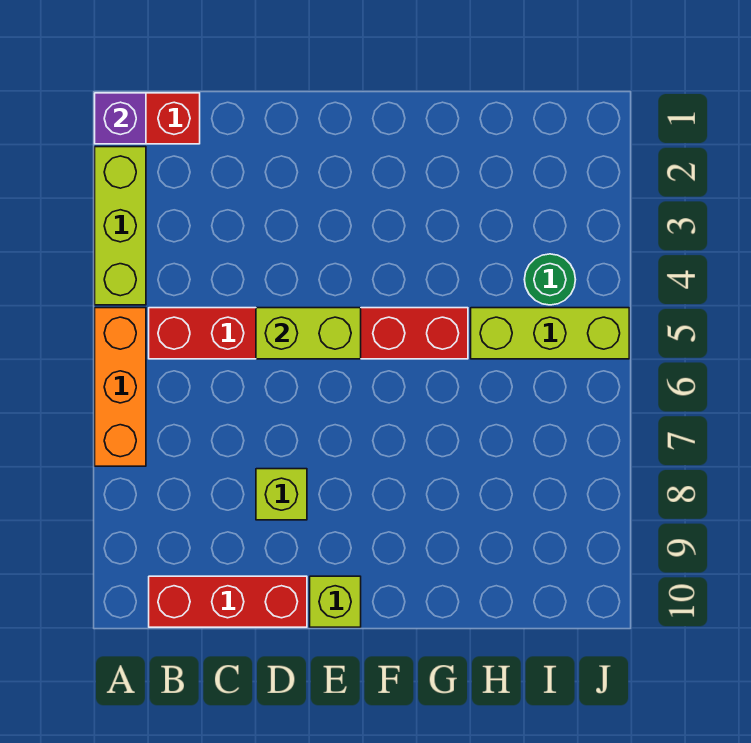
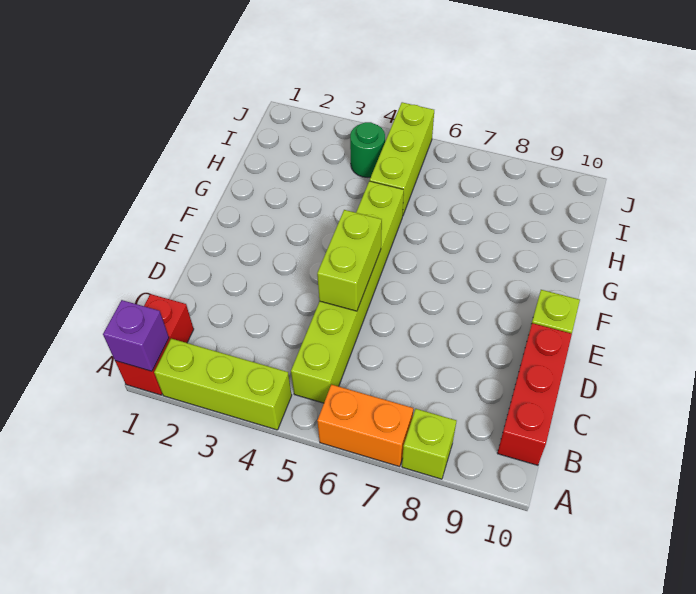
orange brick A5:A7 level 1 -> orange brick A6:A7 level 1
red brick B5:G5 level 1 -> lime brick B5:G5 level 1
lime brick D8 level 1 -> lime brick A8 level 1

